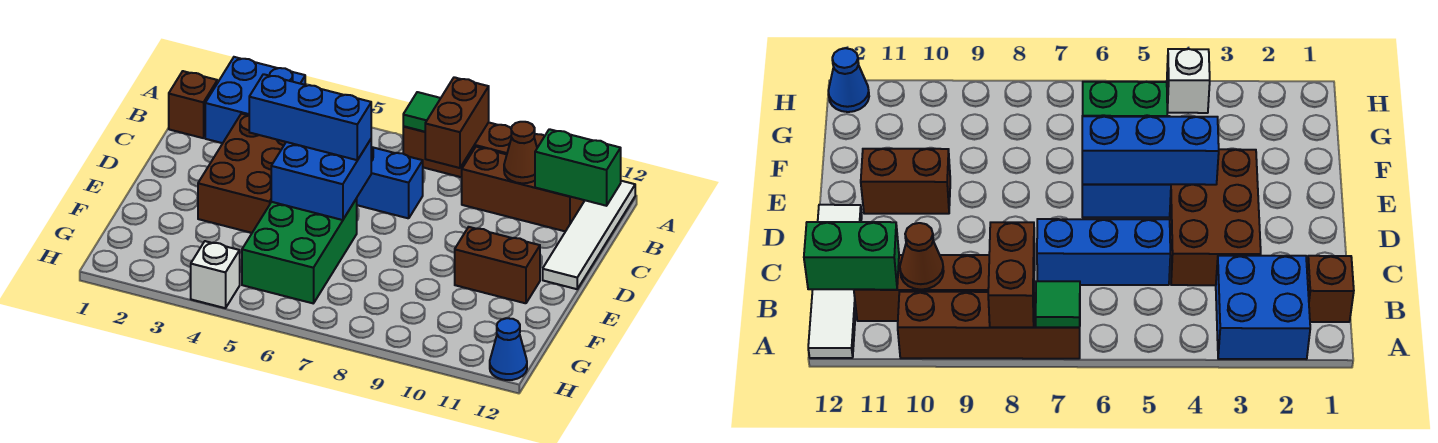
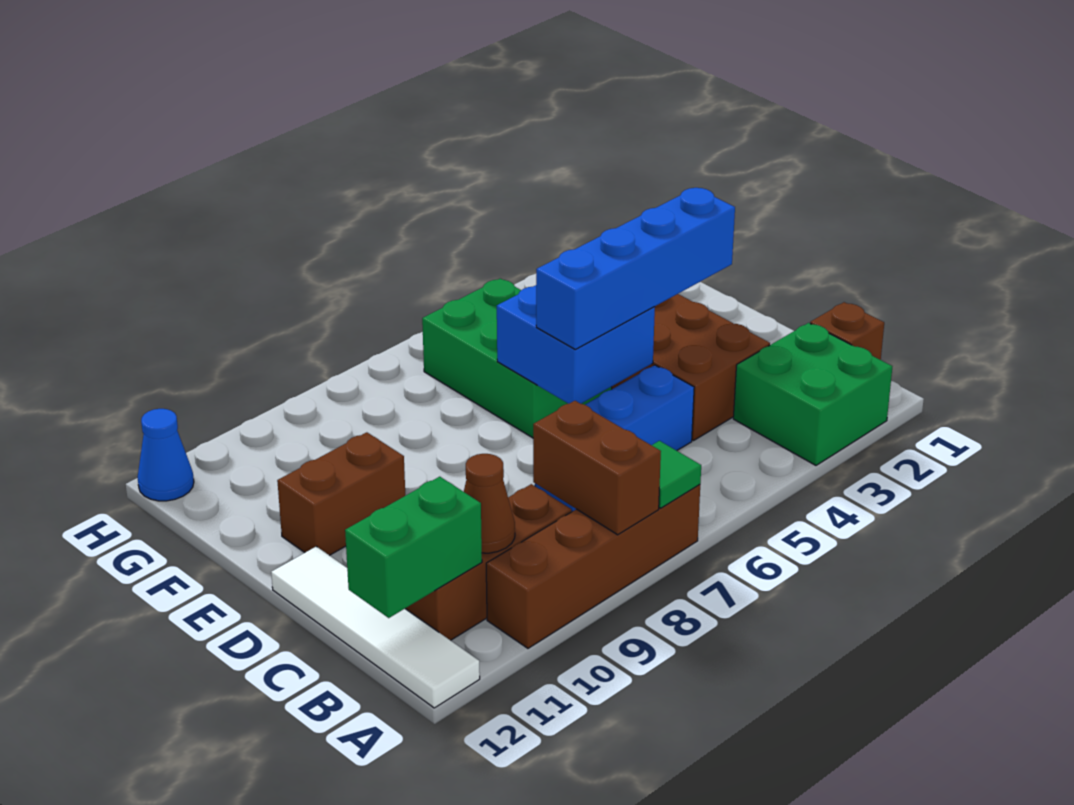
blue brick A2:B3 level 1 -> green brick A2:B3 level 1
blue brick D4:D6 level 3 -> blue brick D3:D6 level 3
white brick H4 level 1 -> none

